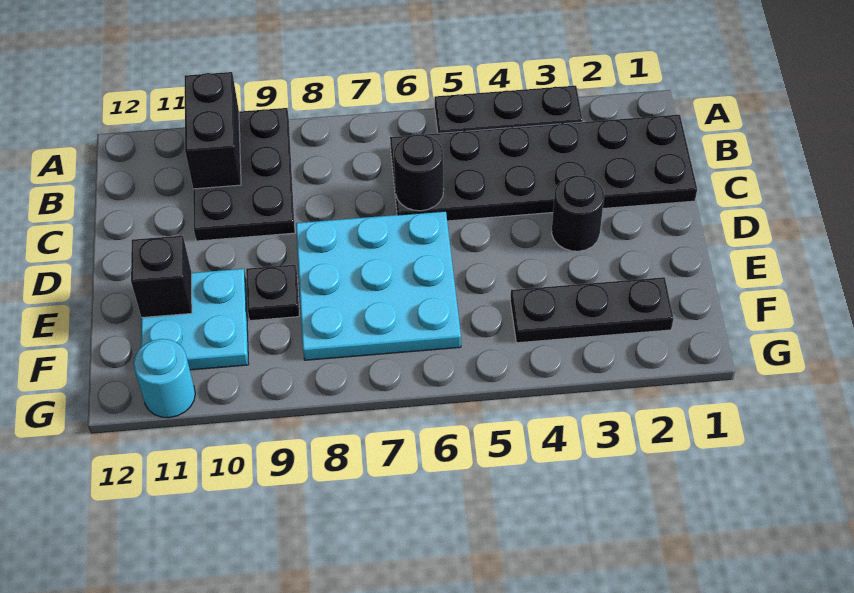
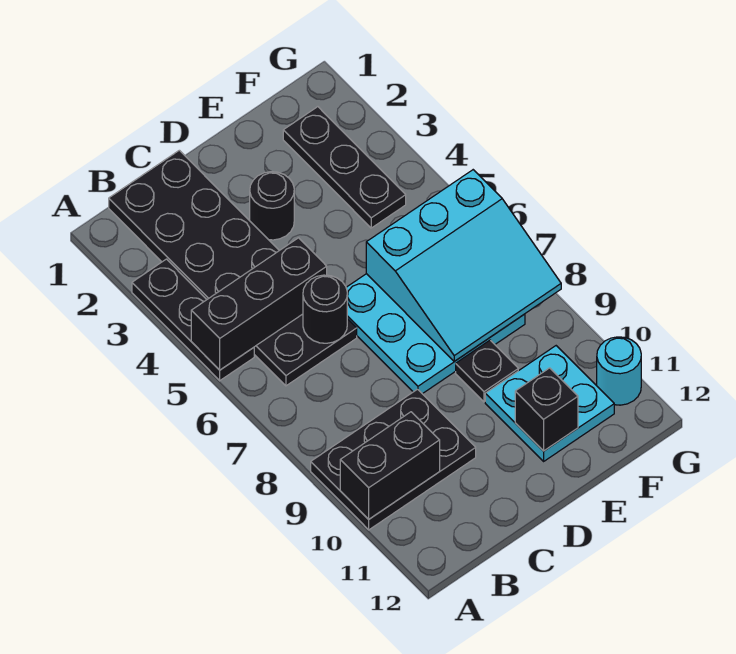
none -> black brick A5:C5 level 2
none -> cyan slope E6:G8 level 2 top 6

